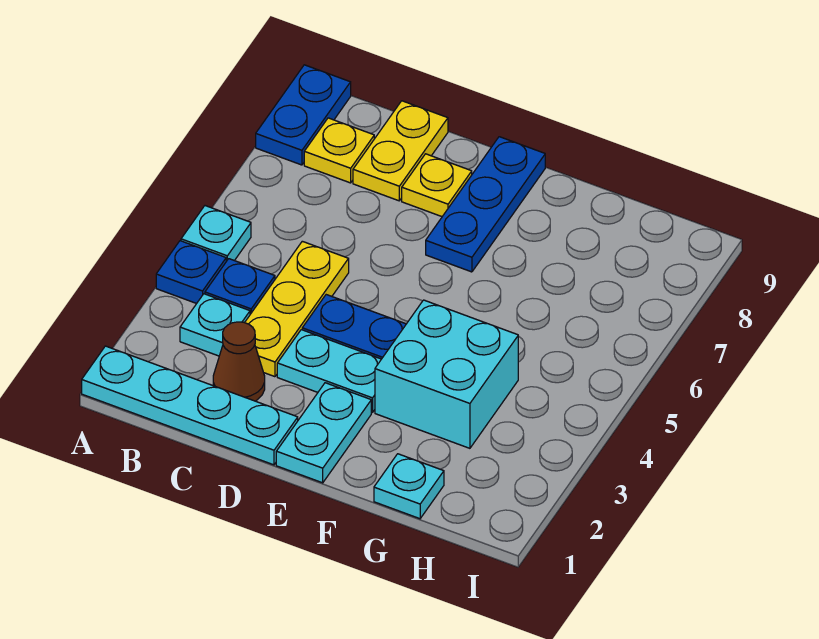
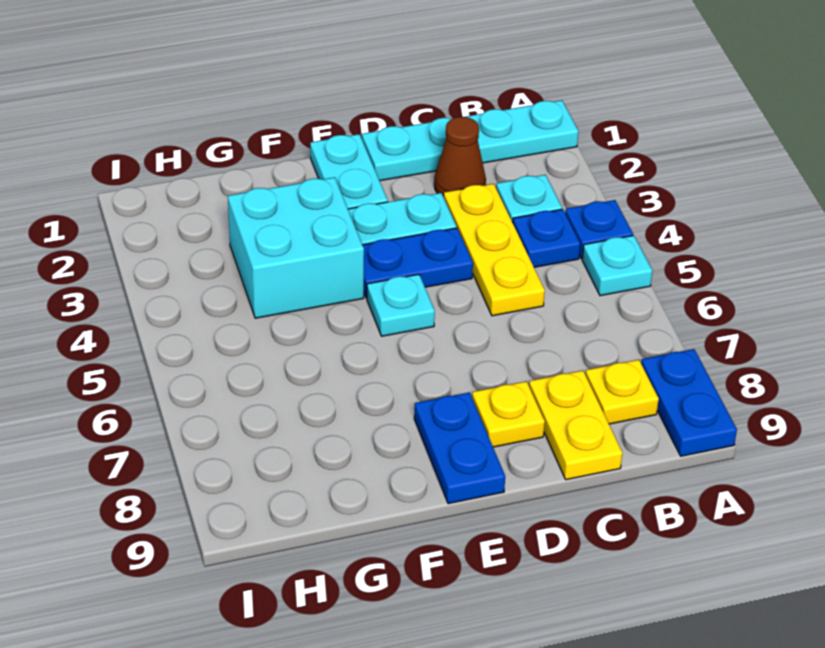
blue plate E7:E9 level 1 -> blue plate E8:E9 level 1
cyan plate G1 level 1 -> cyan plate E5 level 1

